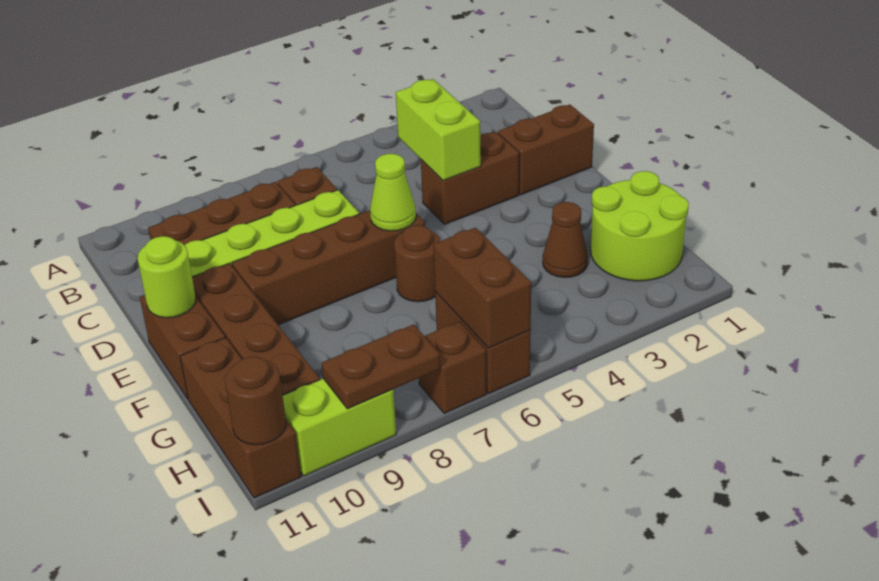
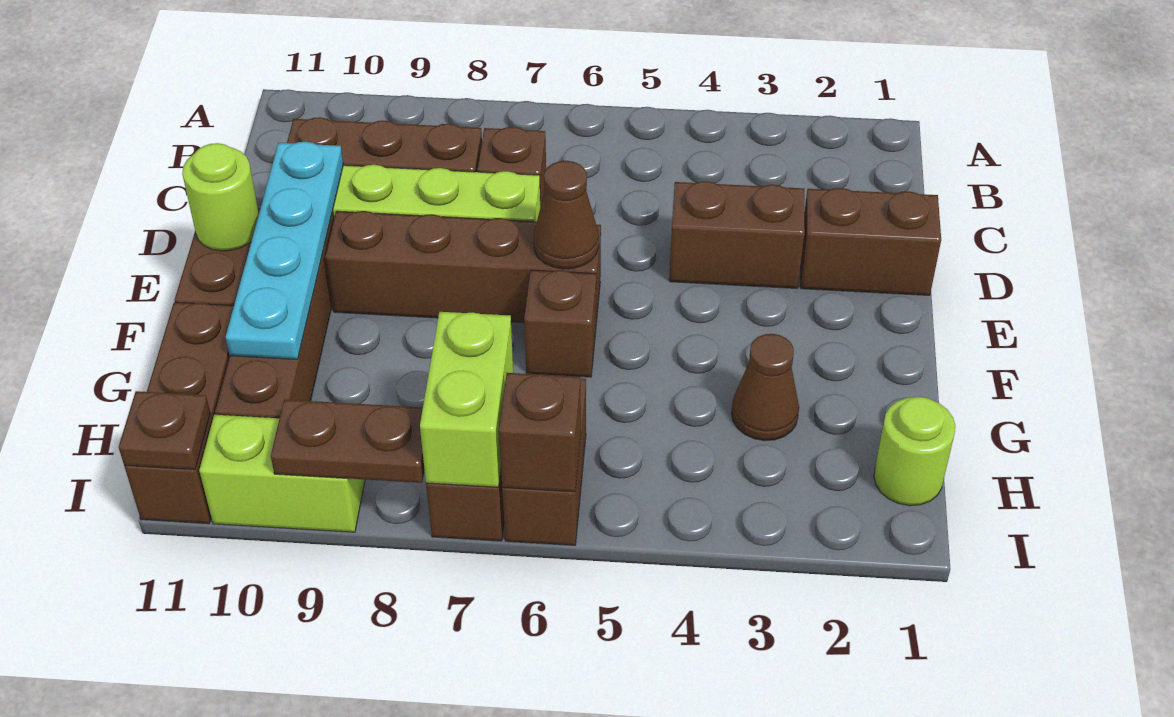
lime brick C4:D4 level 2 -> lime brick H7:I7 level 2
none -> cyan plate D10:G10 level 2
lime cone E6 level 2 -> brown cone E6 level 2
brown round brick F6 level 1 -> brown brick F6 level 1
lime round brick G1:H2 level 1 -> lime round brick H1 level 1
brown brick H6:I6 level 2 -> brown brick I6 level 2
brown round brick I11 level 2 -> brown plate I11 level 2

